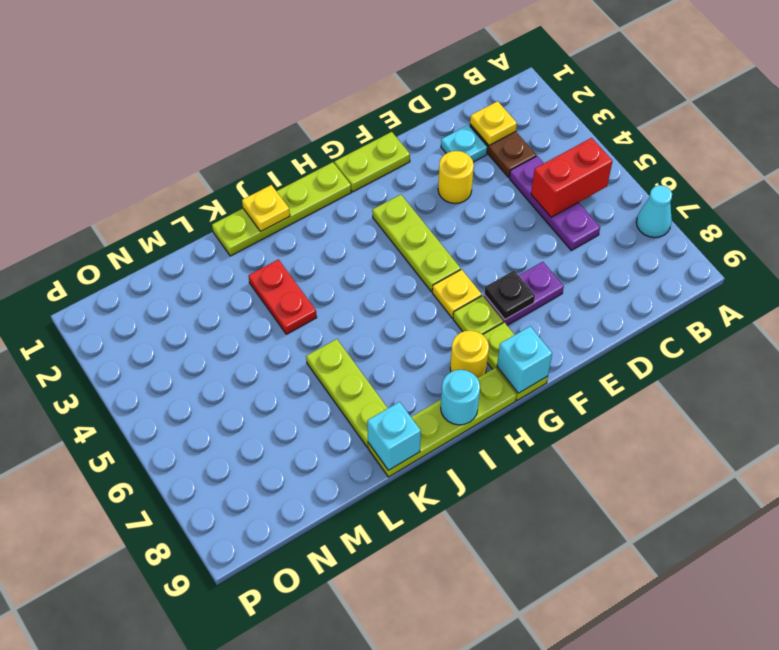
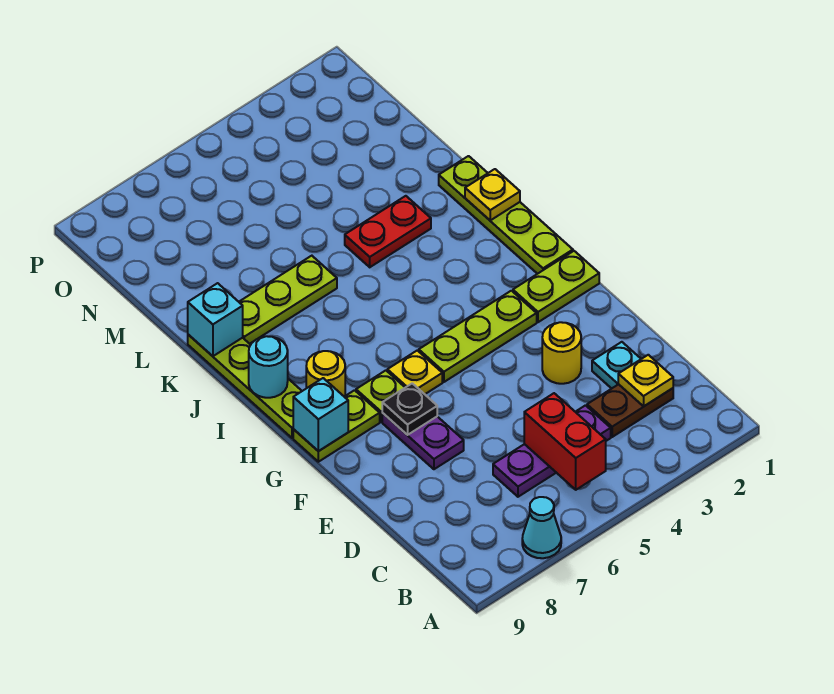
lime plate F1:G1 level 1 -> lime plate G1:G2 level 1

